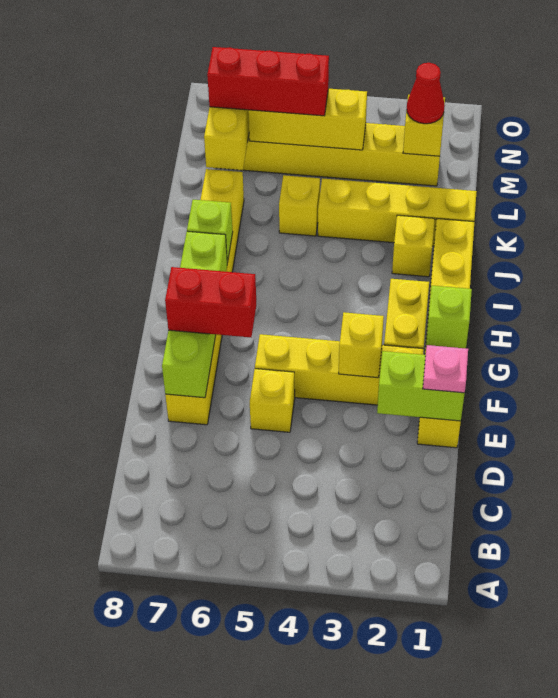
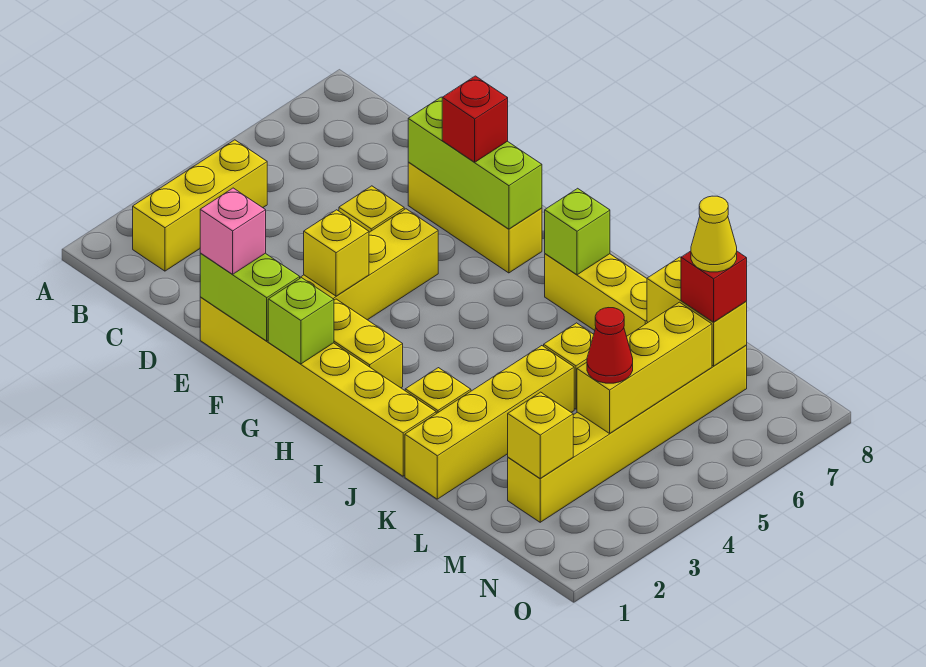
none -> yellow brick B2:B4 level 1
lime brick E1:E2 level 2 -> lime brick E1:F1 level 2
pink plate E1 level 3 -> pink brick E1 level 3
lime brick E7:H7 level 2 -> lime brick E7:G7 level 2
red brick F6:F7 level 3 -> red brick F7 level 3
red cone M2 level 3 -> red cone M4 level 3
red brick M5:M7 level 3 -> red brick M7 level 3
none -> yellow cone M7 level 4

